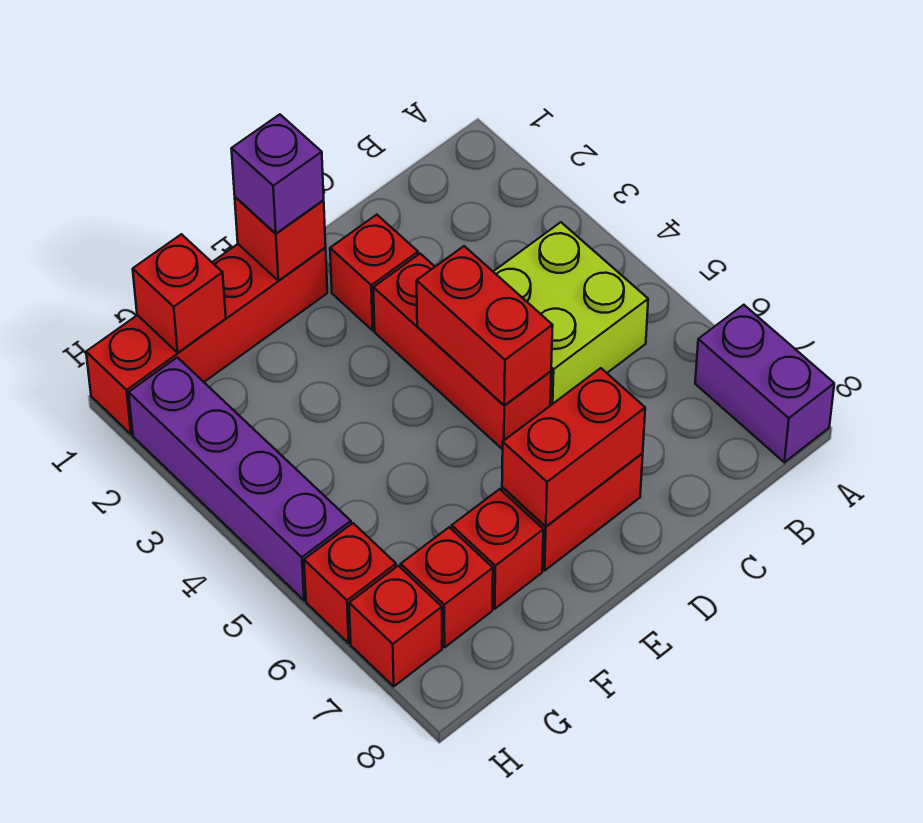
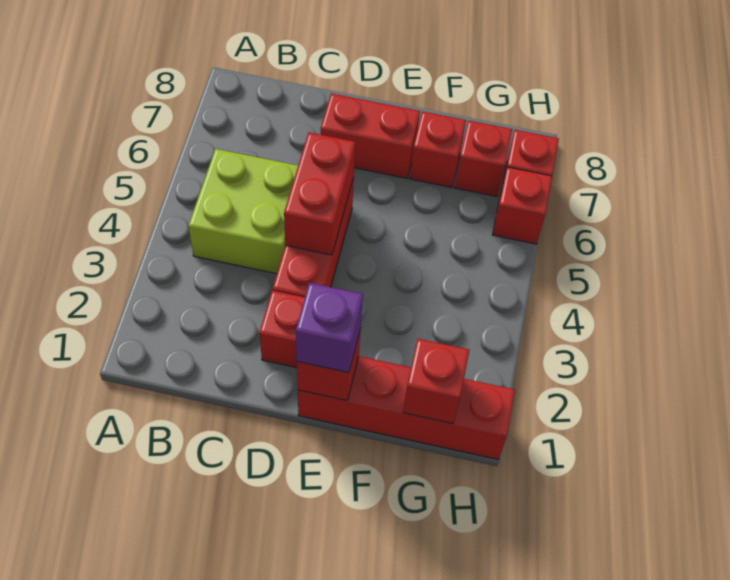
purple brick A7:A8 level 1 -> none
red brick D7:E7 level 2 -> none
purple brick H2:H5 level 1 -> none

